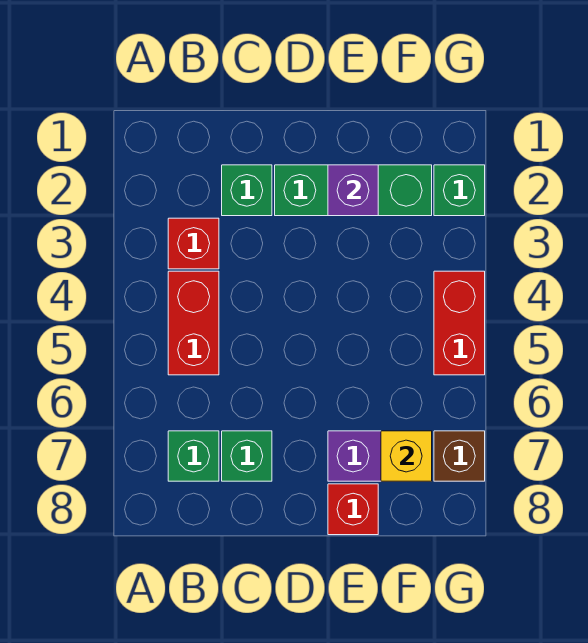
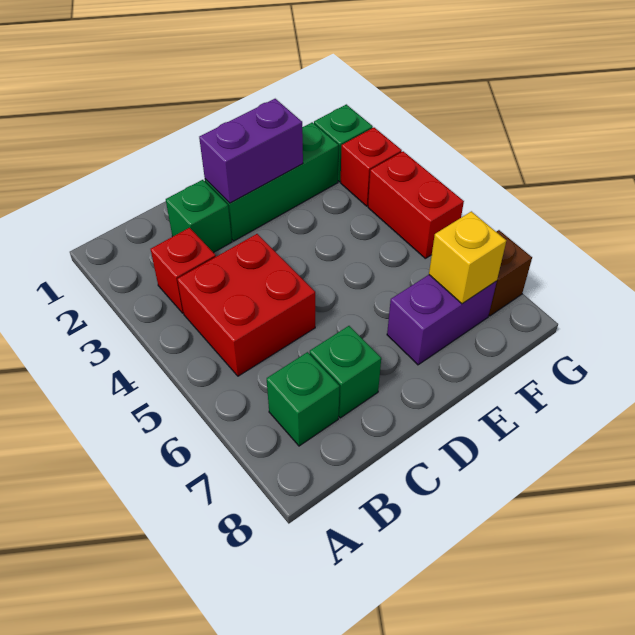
red brick B4:B5 level 1 -> red brick B4:C5 level 1
purple brick E2 level 2 -> purple brick D2:E2 level 2
red brick E8 level 1 -> red brick G3 level 1

